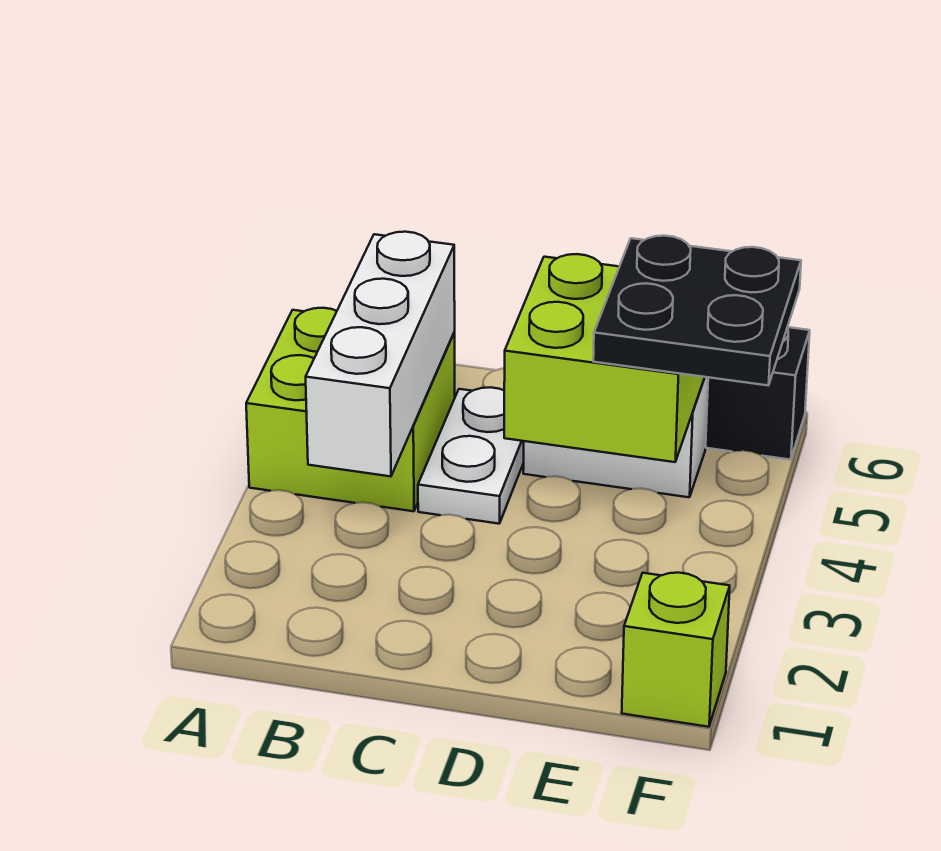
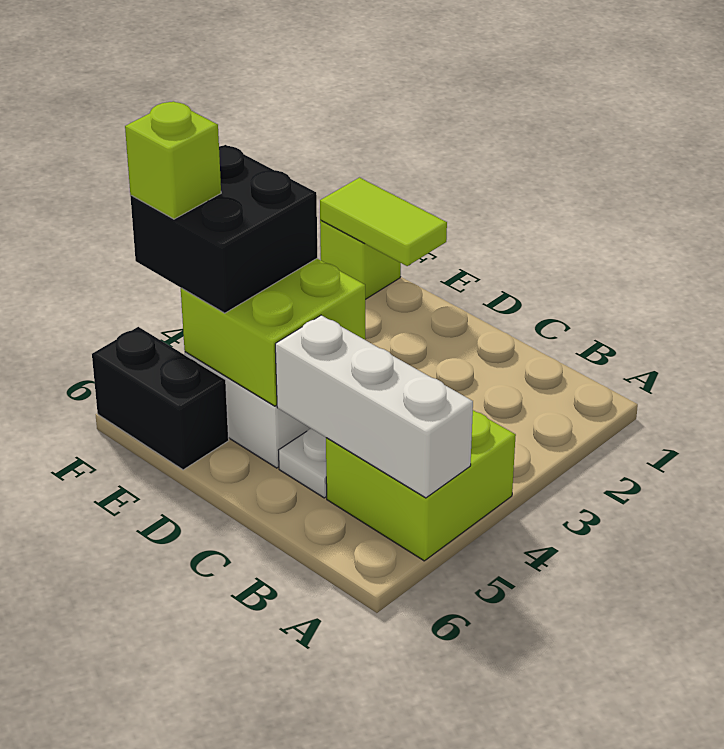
white brick B3:B5 level 2 -> white brick A5:C5 level 2
none -> lime tile E1:F1 level 2
black plate E4:F5 level 3 -> black brick E4:F5 level 3
none -> lime brick F5 level 4

